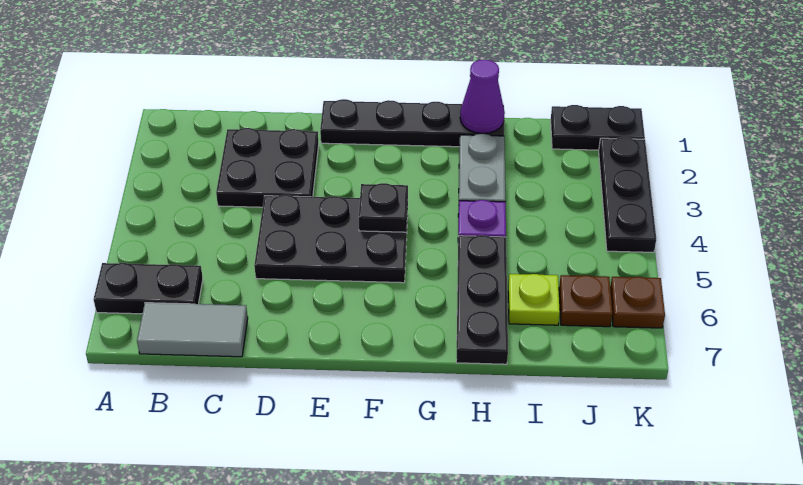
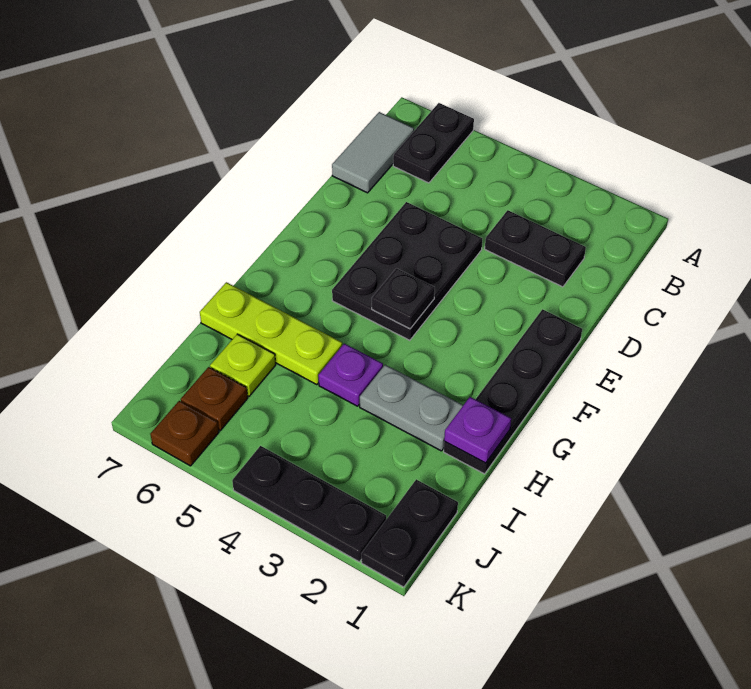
black plate C2:D3 level 1 -> black plate C2:C3 level 1
purple cone H1 level 2 -> purple plate H1 level 2
black plate H5:H7 level 1 -> lime plate H5:H7 level 1

